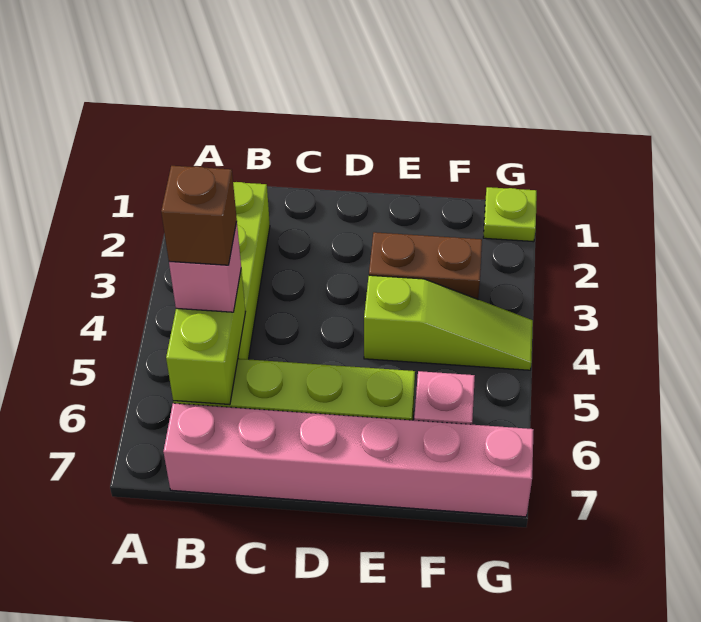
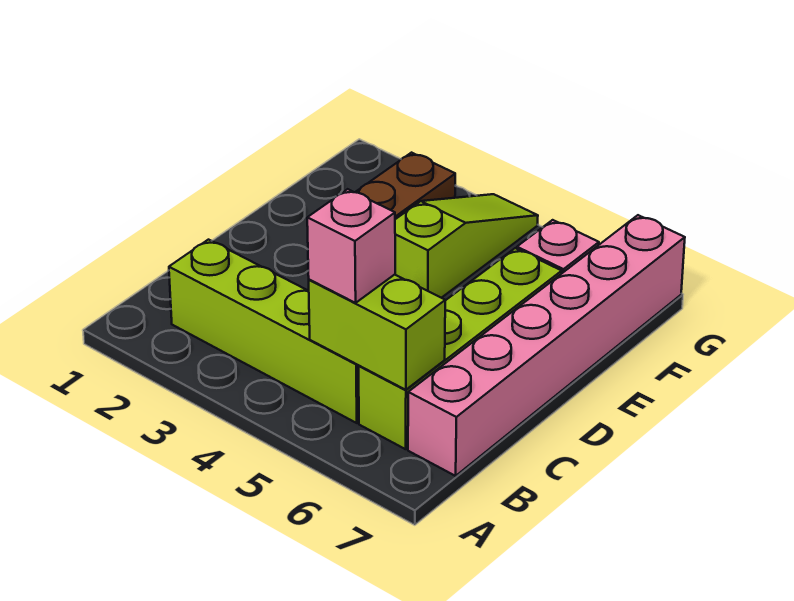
brown brick B5 level 4 -> none
lime plate G1 level 1 -> none

